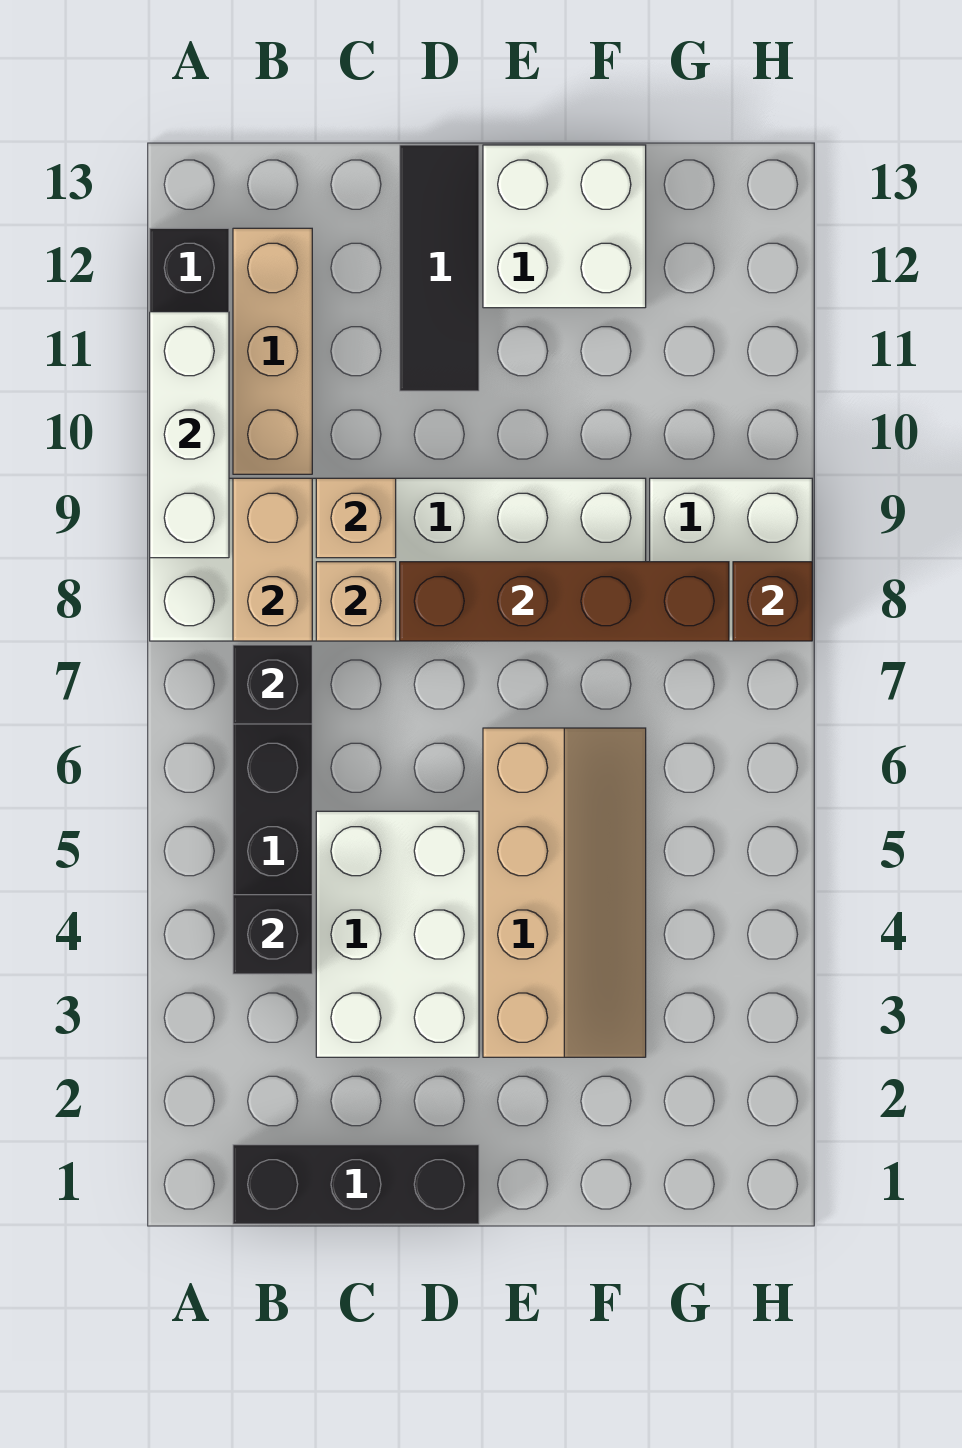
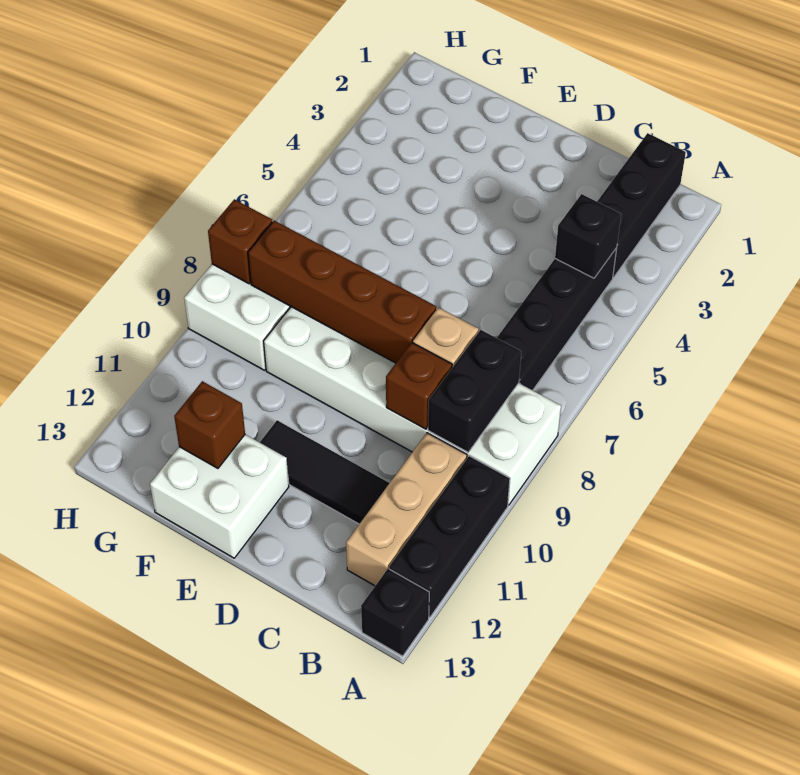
white brick A9:A11 level 2 -> none
black brick B1:D1 level 1 -> black brick B1:B3 level 1
black brick B7 level 2 -> black brick A13 level 1
tan brick B8:B9 level 2 -> black brick B8:B9 level 2
white brick C3:D5 level 1 -> none
tan brick C9 level 2 -> brown brick C9 level 2
black tile D11:D13 level 1 -> black tile C11:E11 level 1
tan slope E3:F6 level 1 top E -> none
none -> brown brick F12 level 2

